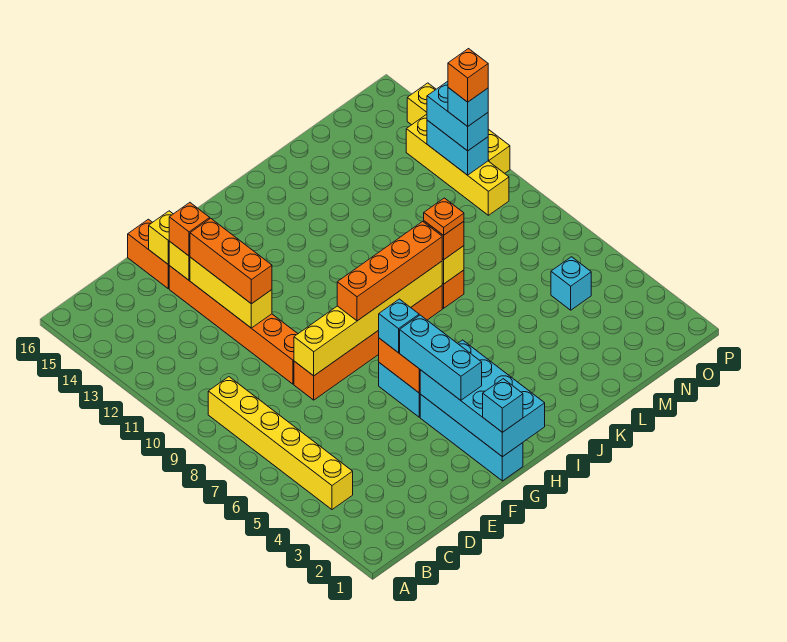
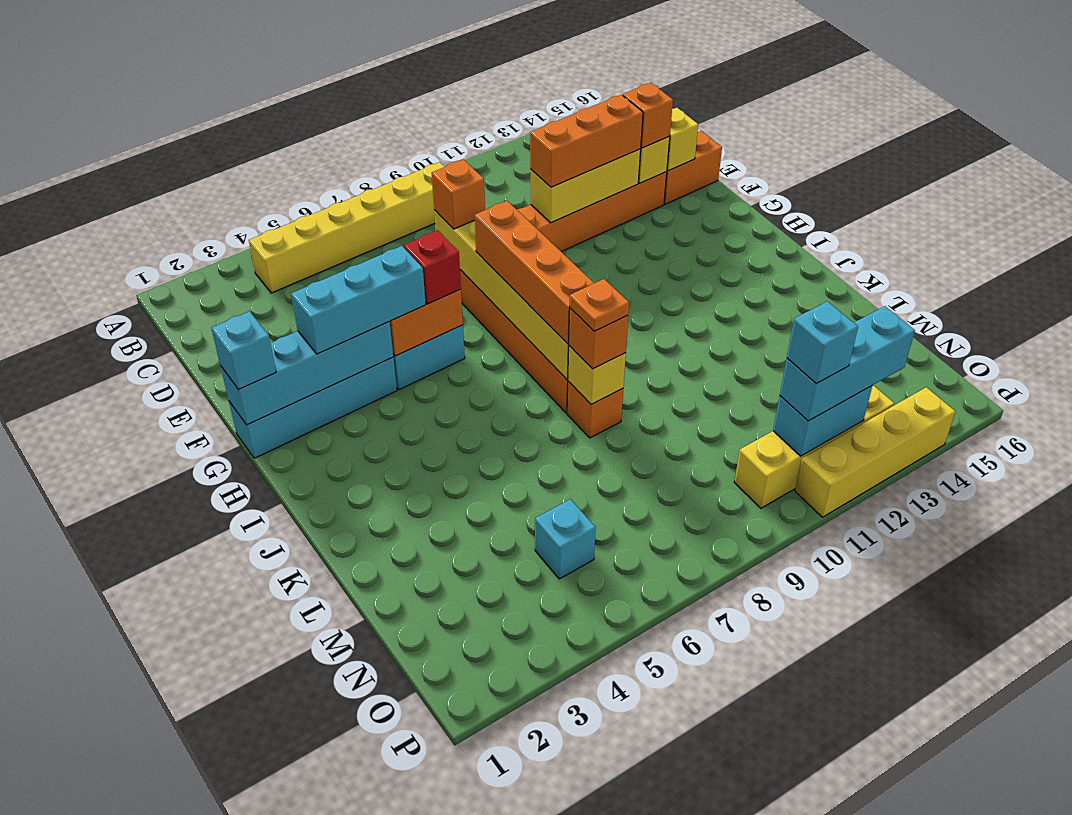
cyan brick G1:H4 level 2 -> cyan brick G1:G4 level 2
cyan brick G6 level 3 -> red brick G6 level 3
cyan brick O11:O12 level 3 -> cyan brick O11:O13 level 3
orange brick O11 level 5 -> orange brick E8 level 3

